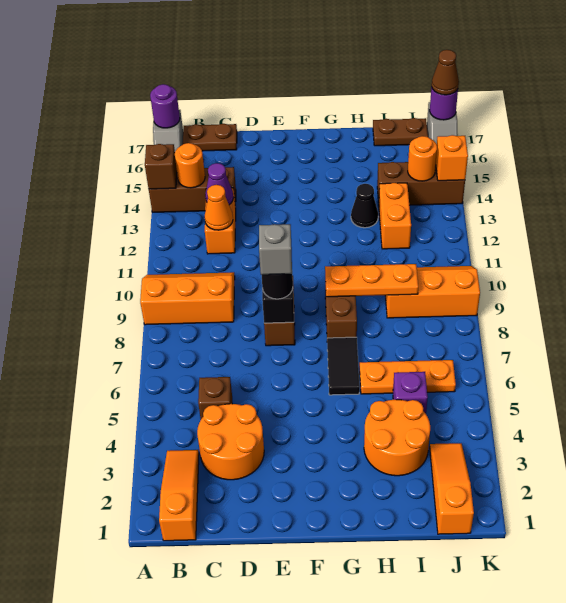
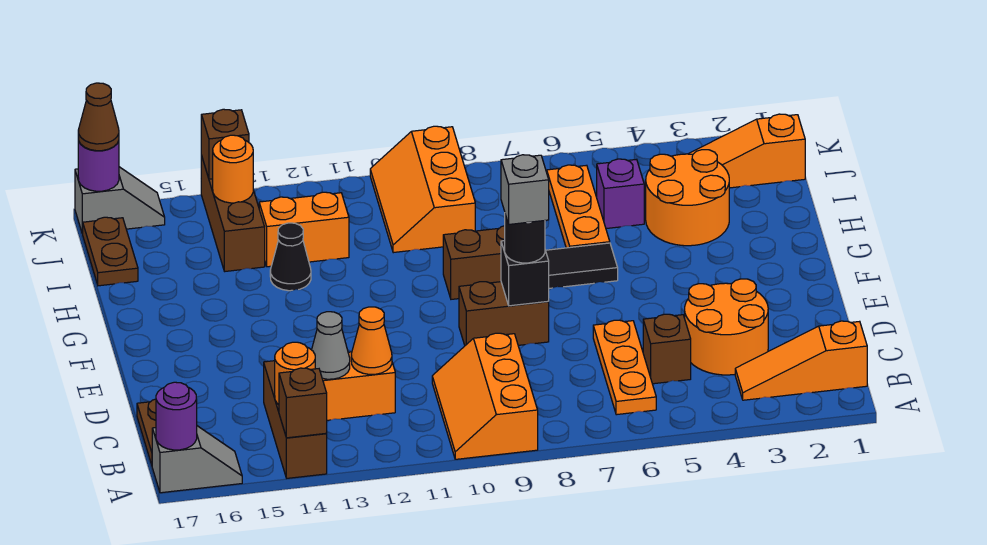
purple cone C13 level 2 -> grey cone C13 level 2
orange plate G9:I9 level 2 -> orange plate B6:D6 level 1
orange brick K14 level 2 -> brown brick K14 level 2

